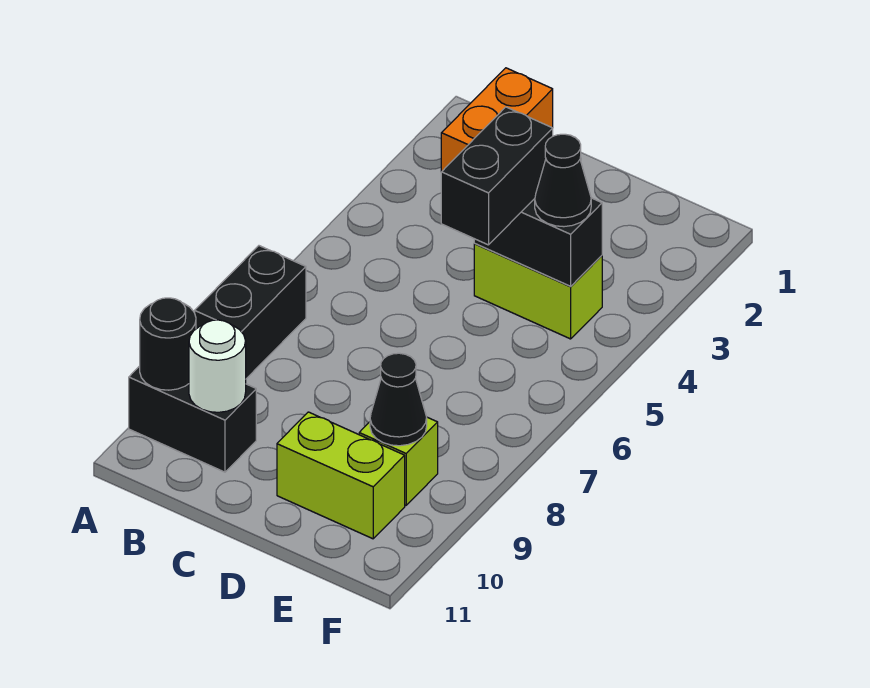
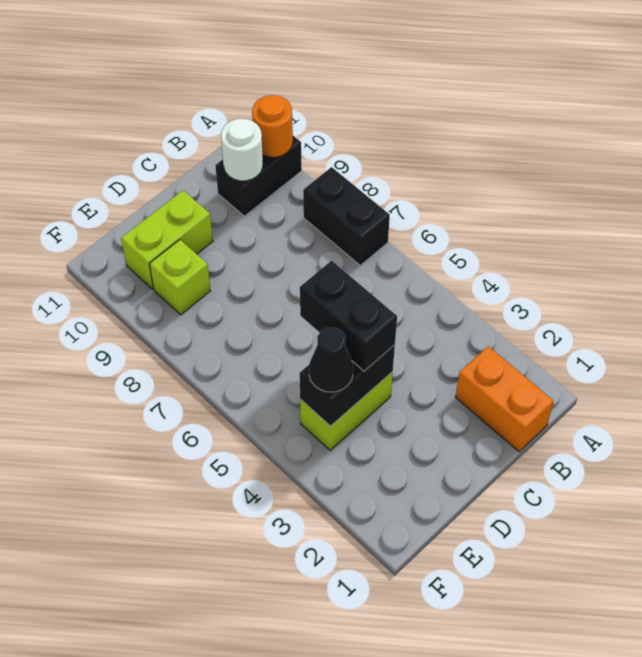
black round brick A10 level 2 -> orange round brick A10 level 2
black cone E9 level 2 -> none

